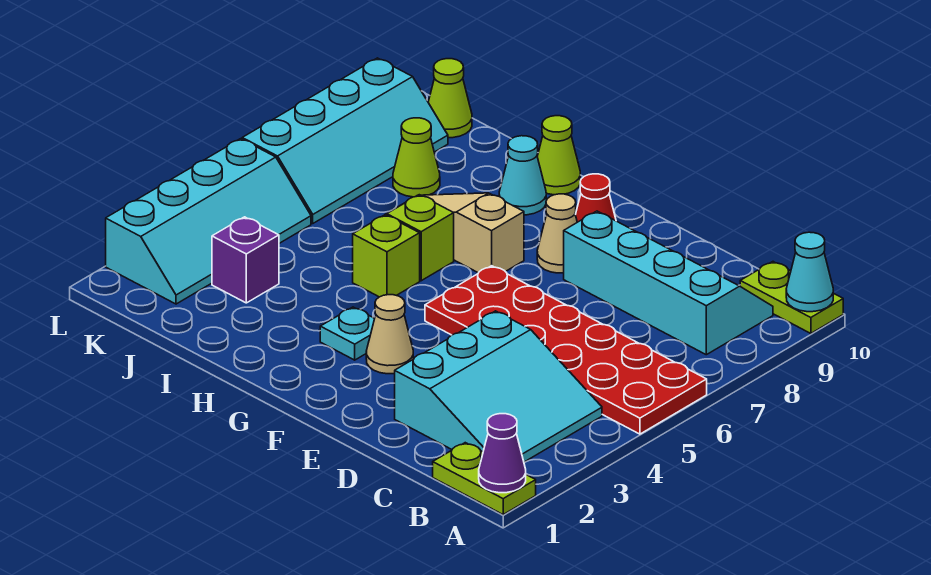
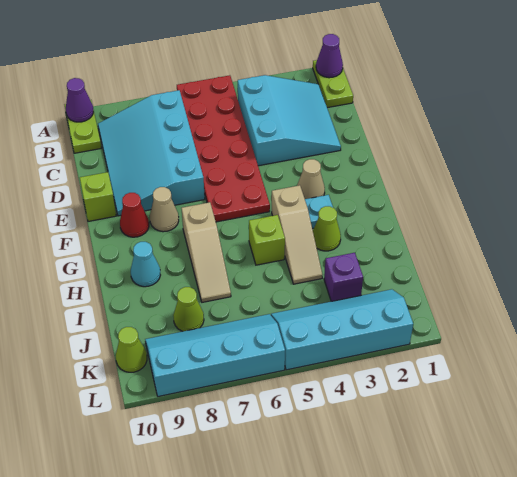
cyan cone A10 level 2 -> purple cone A10 level 2
cyan slope B2:D4 level 1 top D -> cyan slope B2:D4 level 1 top 4
cyan slope B8:E9 level 1 top 8 -> cyan slope B7:E9 level 1 top 7
none -> tan slope G4:I4 level 1 top G
lime brick H6 level 1 -> lime brick E10 level 1
lime cone H10 level 1 -> lime cone H3 level 1

